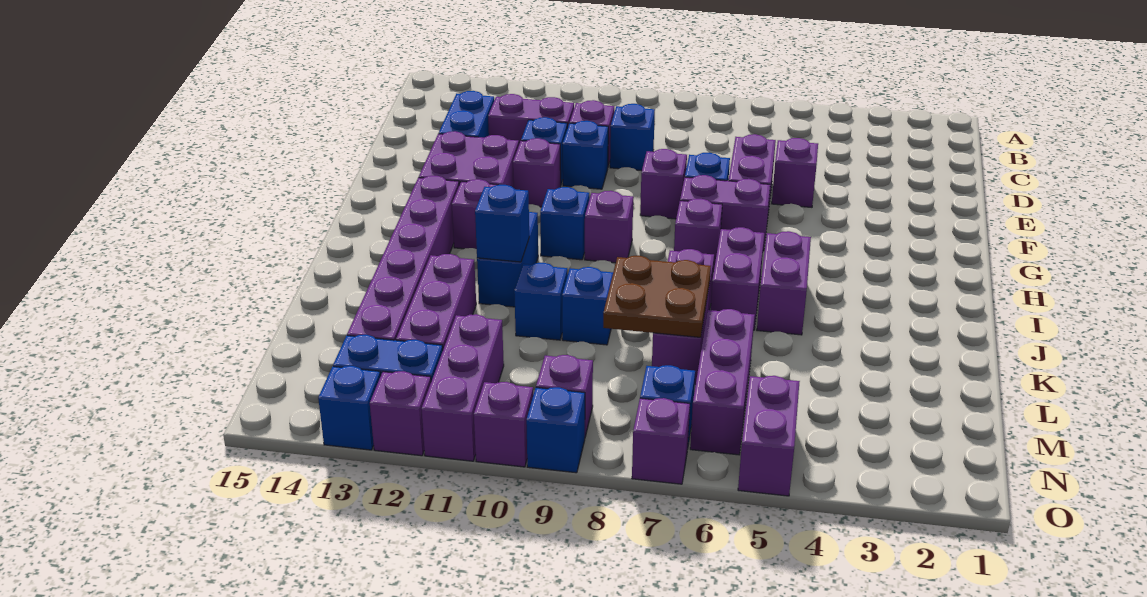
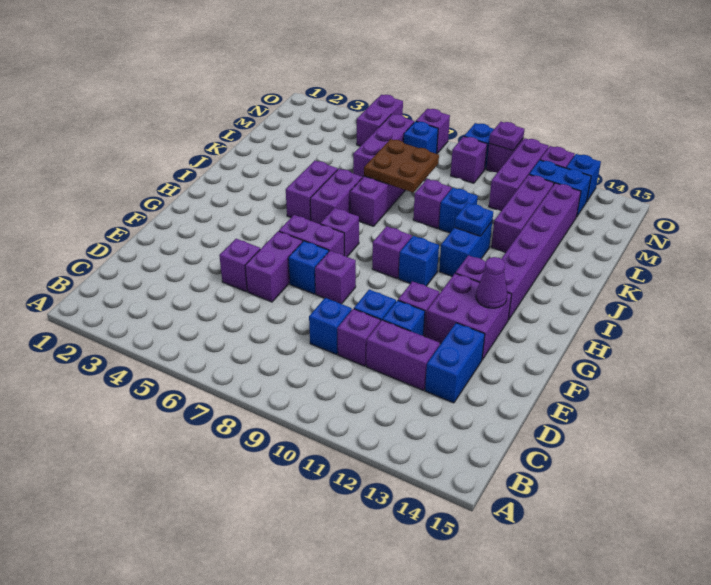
none -> purple cone G13 level 2
blue brick J11 level 2 -> blue plate J11 level 2
blue brick K9 level 1 -> purple brick K9 level 1
none -> purple plate O10 level 2

